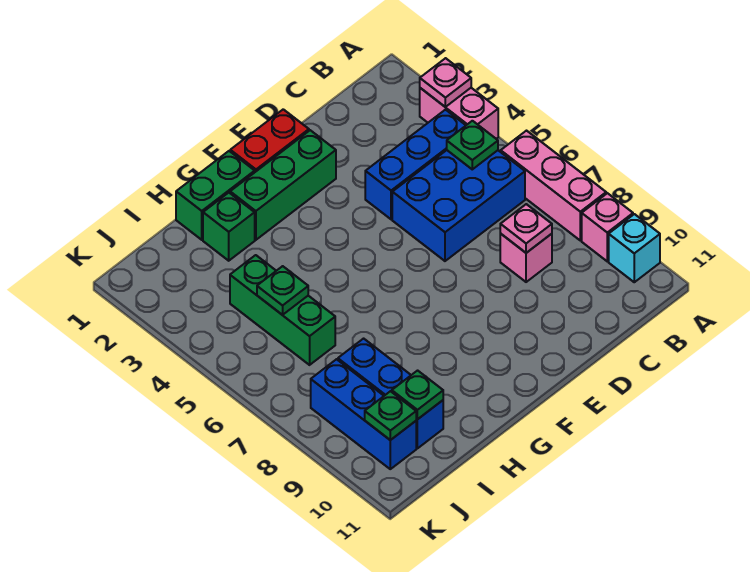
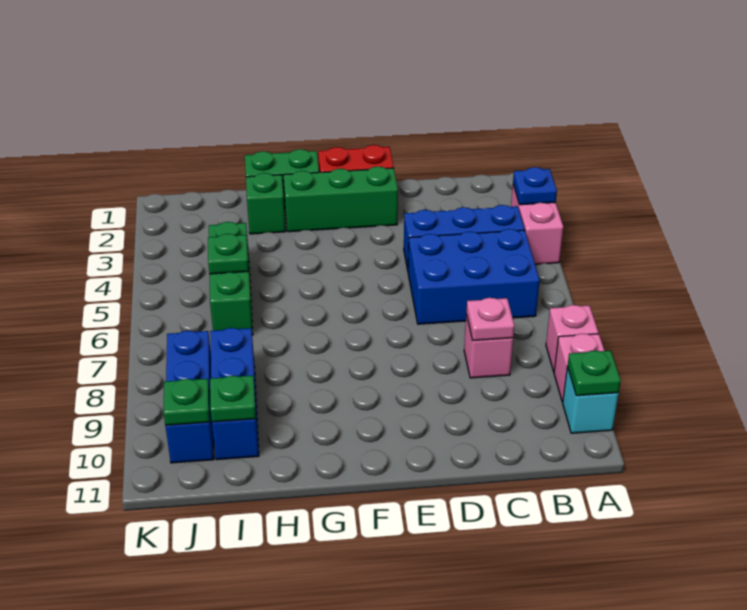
pink plate A3 level 2 -> blue plate A3 level 2
pink brick A6:A8 level 1 -> pink brick A8 level 1
green plate B5 level 2 -> green plate A10 level 2

